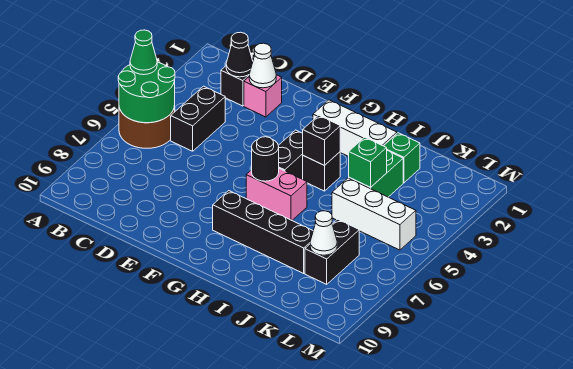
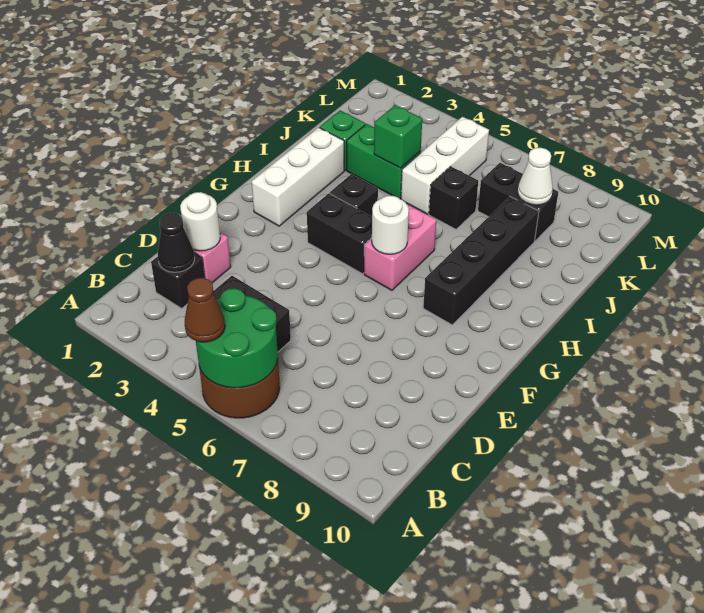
green cone A5 level 3 -> brown cone A5 level 3
white cone D2 level 2 -> white round brick D2 level 2
black round brick G6 level 2 -> white round brick G6 level 2
black brick H4 level 2 -> black brick J6 level 1

